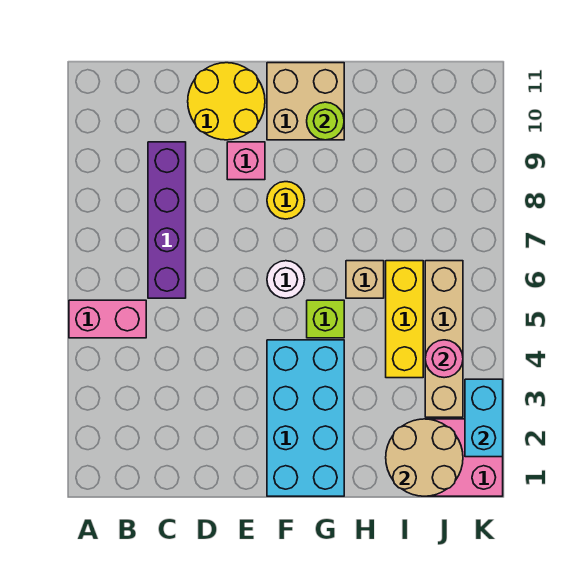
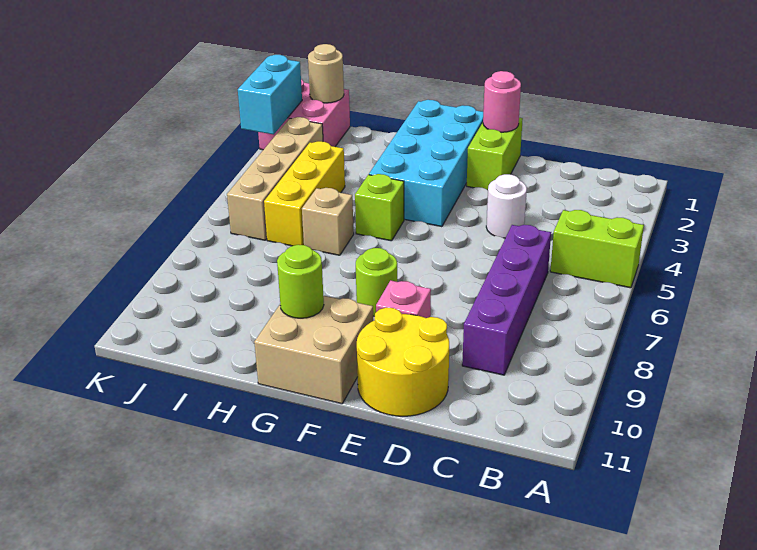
pink brick A5:B5 level 1 -> lime brick A5:B5 level 1
none -> lime brick E1:E2 level 1
white round brick F6 level 1 -> white round brick D4 level 1
yellow round brick F8 level 1 -> lime round brick F8 level 1
tan round brick I1:J2 level 2 -> tan round brick J1 level 2
pink round brick J4 level 2 -> pink round brick E1 level 2

